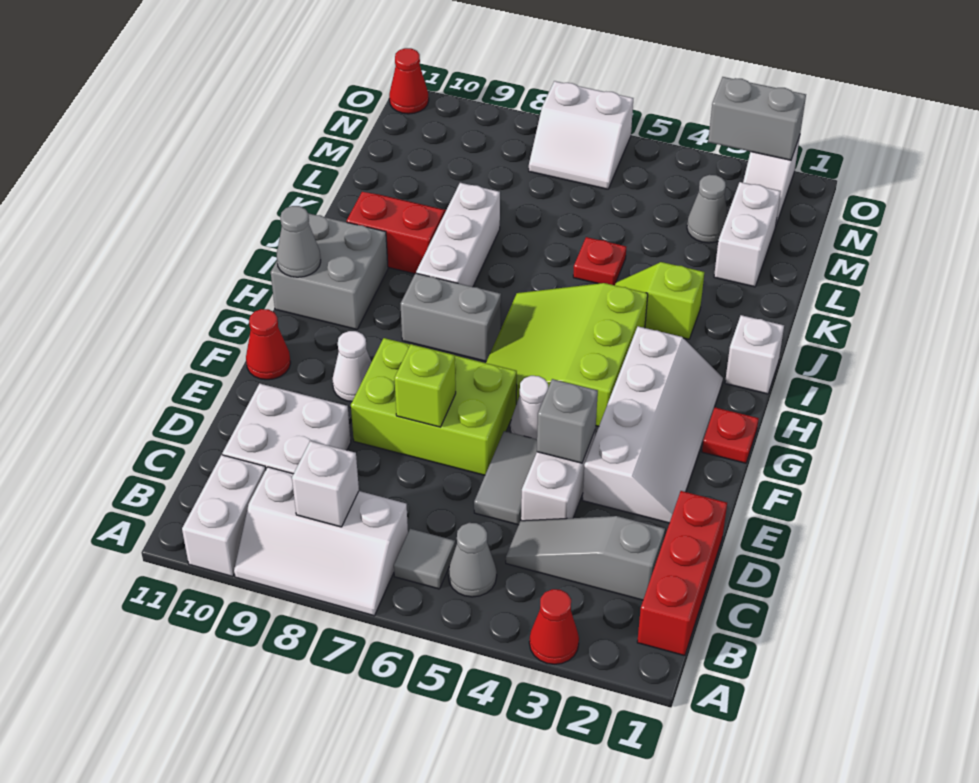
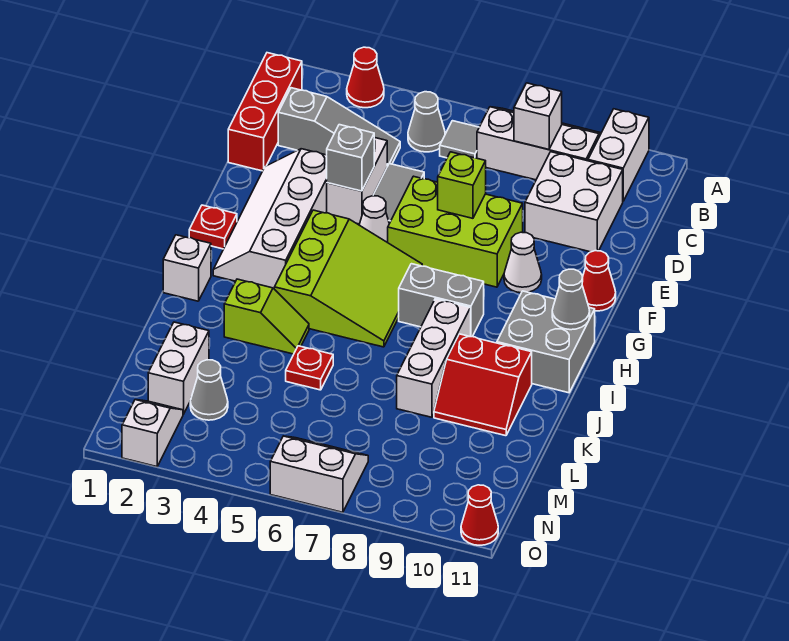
grey brick O2:O3 level 2 -> none

